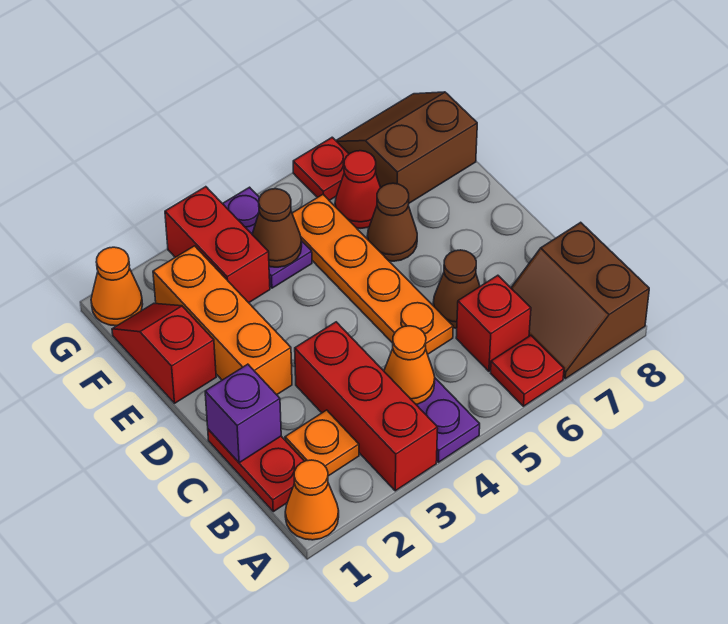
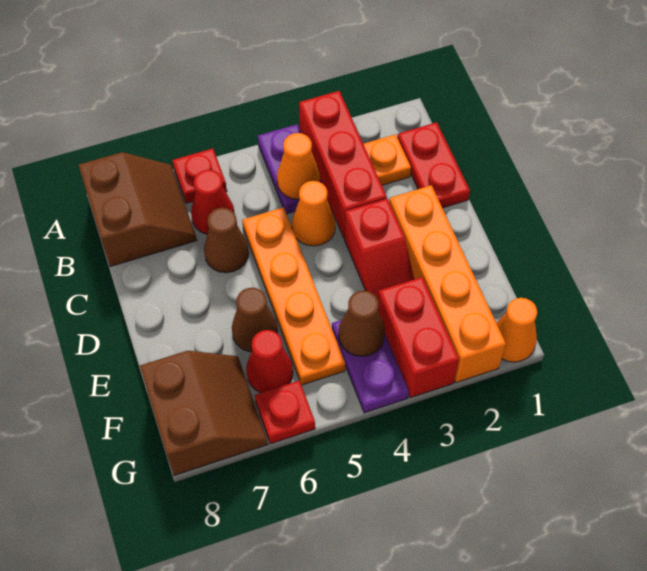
orange cone A1 level 1 -> orange cone C4 level 1
red brick B6 level 1 -> red cone B6 level 1
purple brick C1 level 2 -> none
orange brick D2:F2 level 1 -> orange brick D2:G2 level 1
red slope E1:F1 level 1 top E -> red slope D3:E3 level 1 top D
brown slope F7:G8 level 1 top F -> brown slope F7:G8 level 1 top 8

